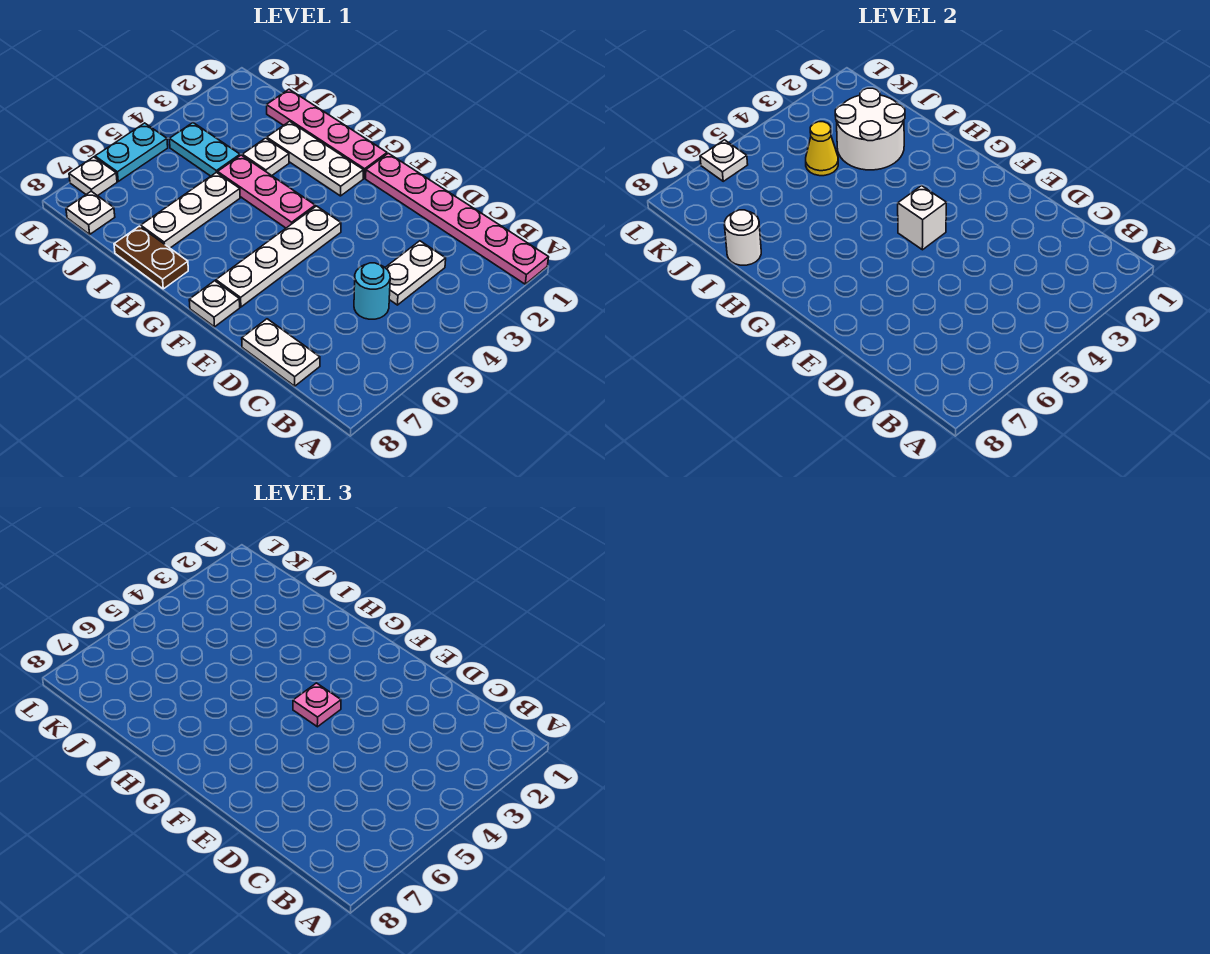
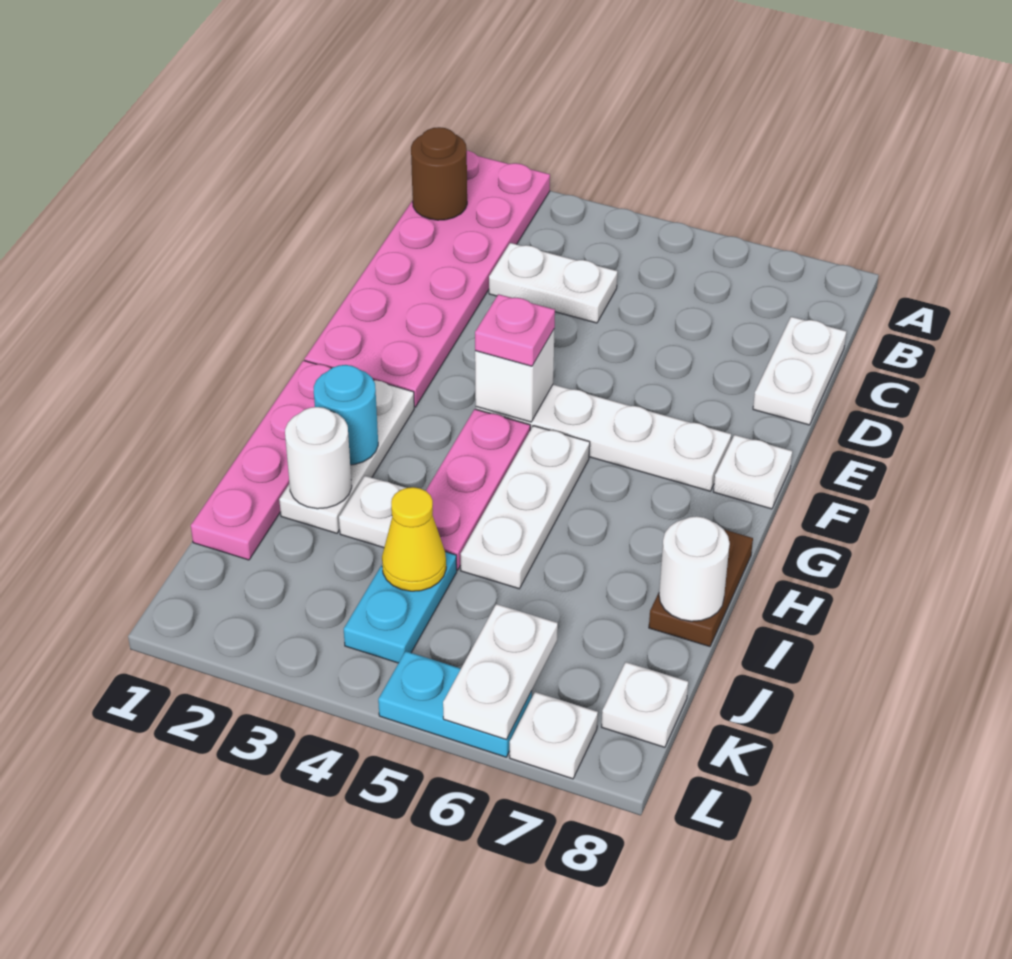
pink plate A1:F1 level 1 -> pink plate A1:F2 level 1
none -> brown round brick B1 level 2
cyan round brick C5 level 1 -> cyan round brick H2 level 2
white round brick I2:J3 level 2 -> white round brick I2 level 2
white plate I5:I7 level 1 -> white plate G5:I5 level 1
white plate L6 level 2 -> white plate K6:L6 level 2

